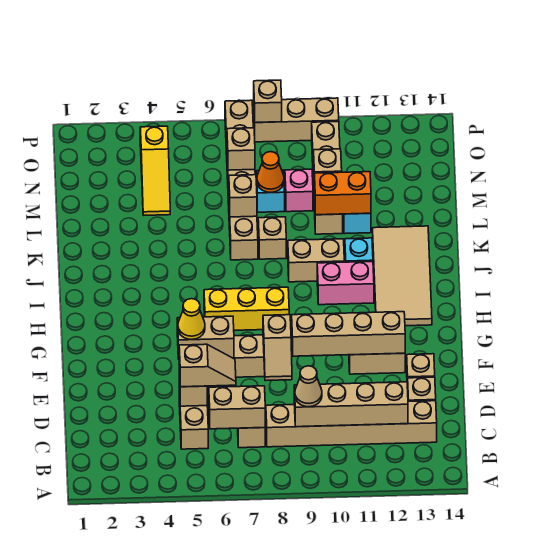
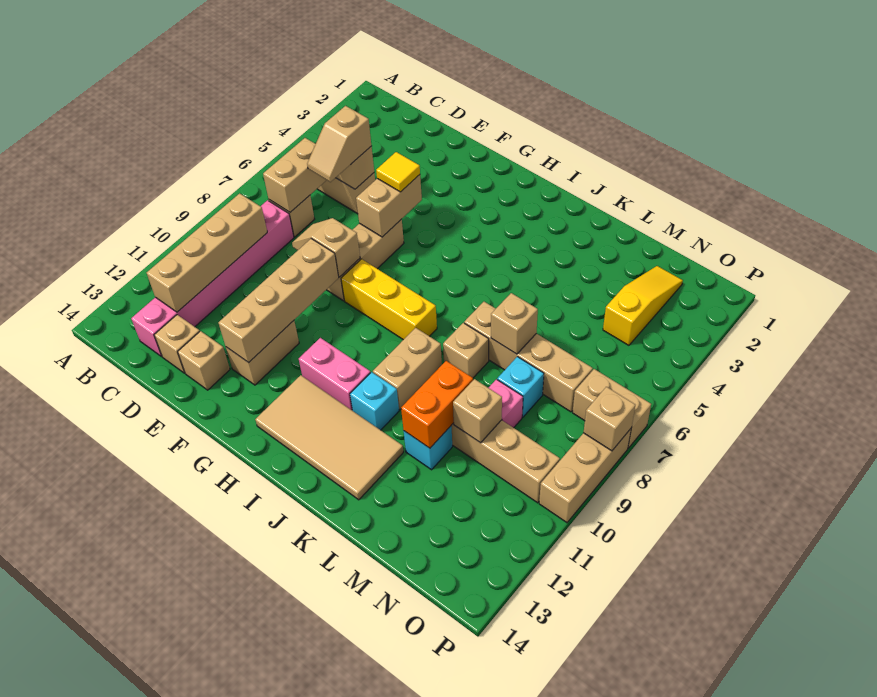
tan brick C8:C13 level 1 -> pink brick C8:C13 level 1
tan cone C9 level 3 -> none
yellow cone F5 level 3 -> yellow tile F5 level 3
yellow brick H6:H8 level 1 -> yellow brick G8:I8 level 1
pink brick I10:I11 level 1 -> pink brick H11:I11 level 1
yellow slope M4:O4 level 1 top O -> yellow slope N2:N4 level 1 top 4
orange cone M8 level 2 -> none
tan brick N7 level 2 -> none

